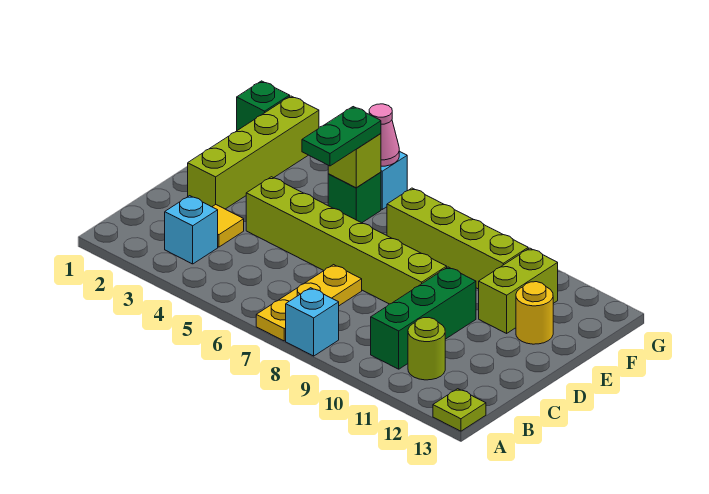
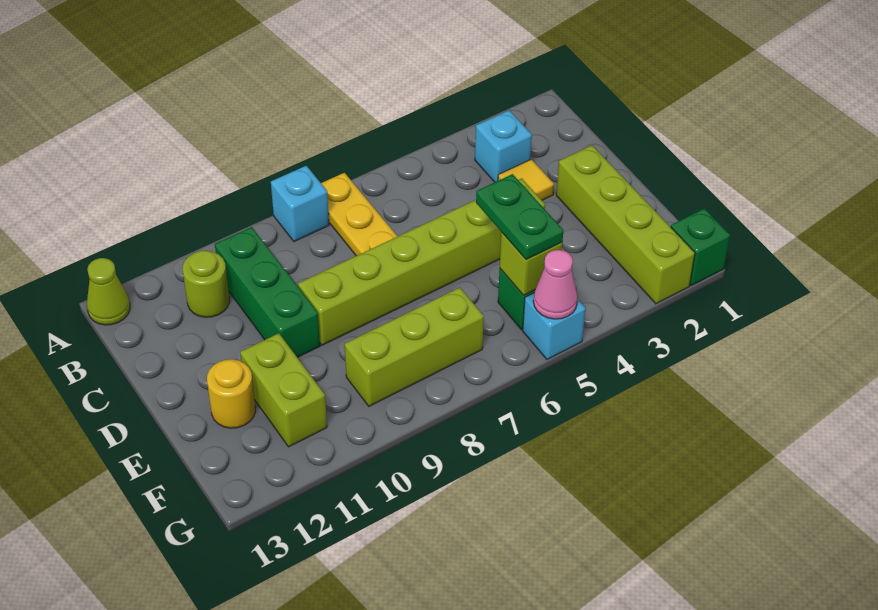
lime plate A13 level 1 -> lime cone A13 level 1
lime brick F7:F10 level 1 -> lime brick F7:F9 level 1

